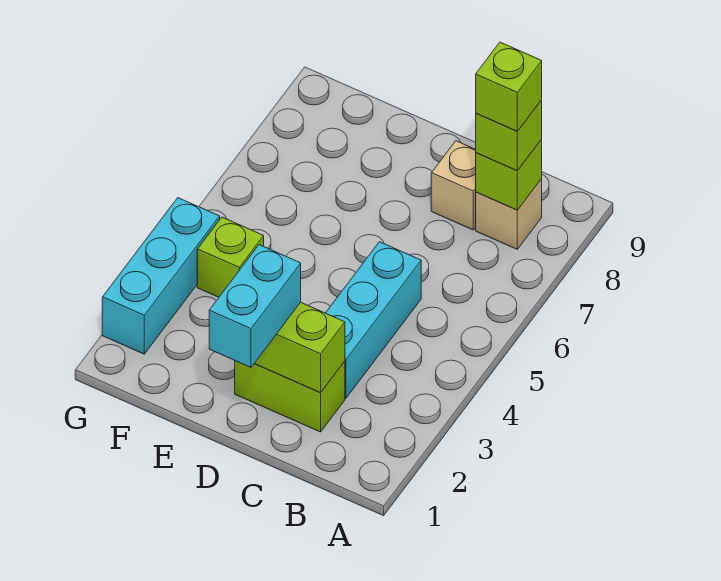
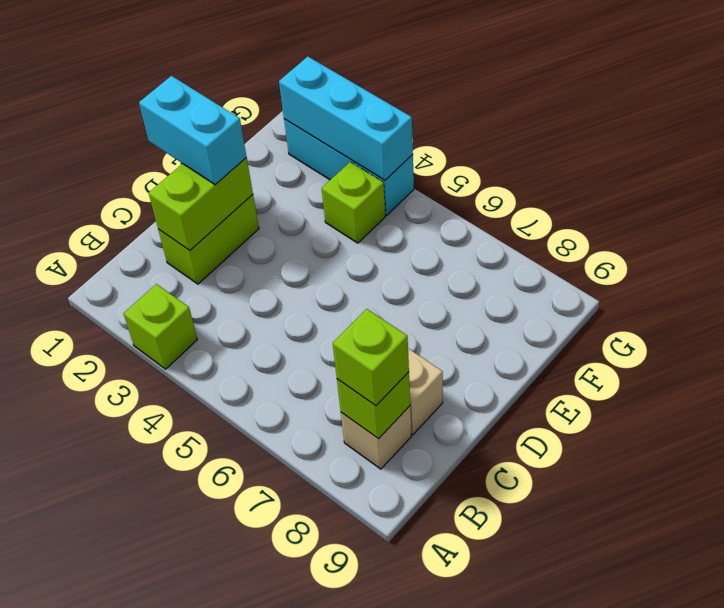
lime brick B8 level 4 -> lime brick A3 level 1
cyan brick C3:C5 level 1 -> cyan brick G2:G4 level 2

